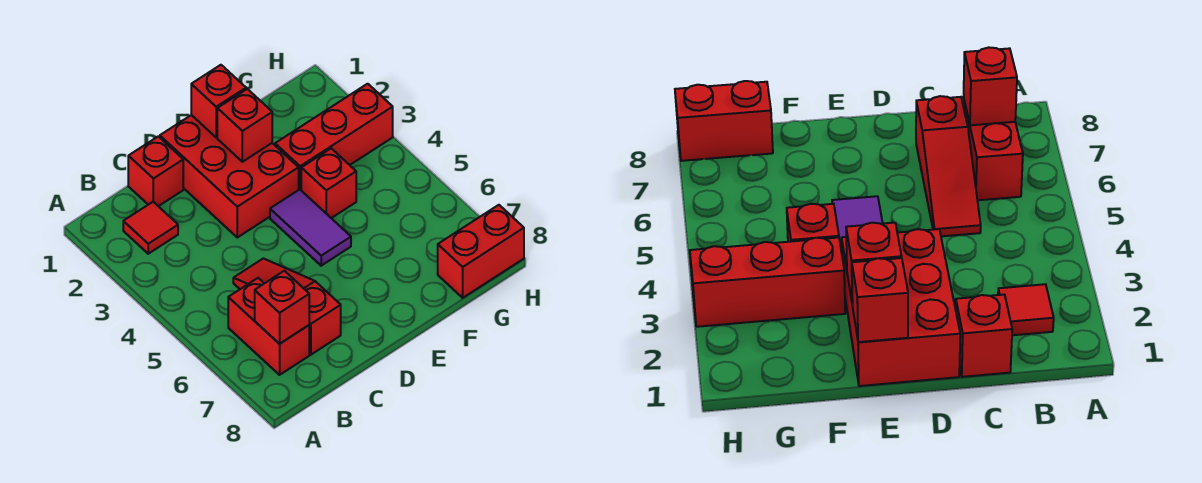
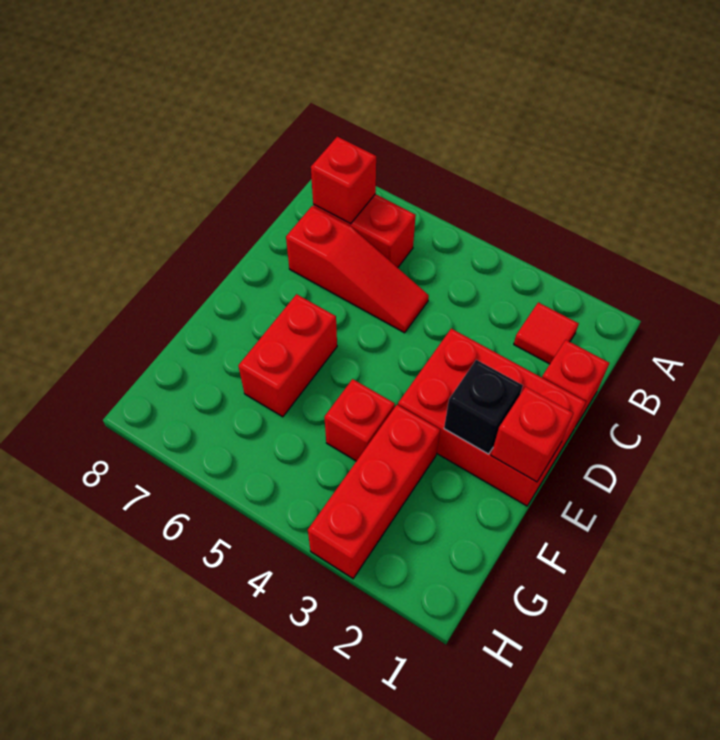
red brick E2 level 2 -> black brick E2 level 2
purple tile E4:E5 level 1 -> none
red brick G8:H8 level 1 -> red brick E6:F6 level 1

